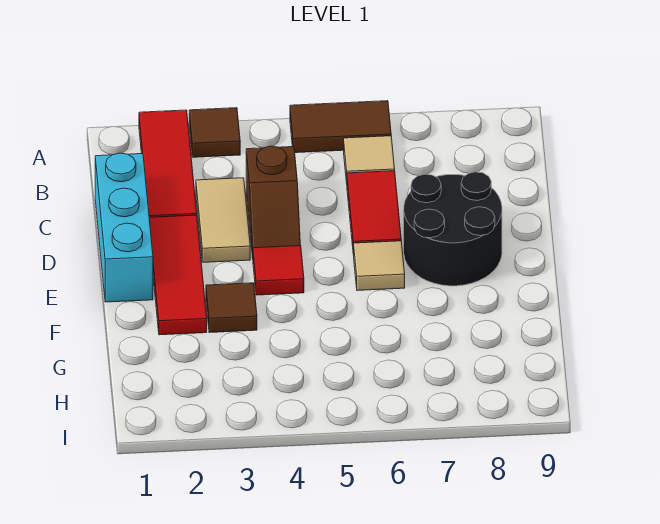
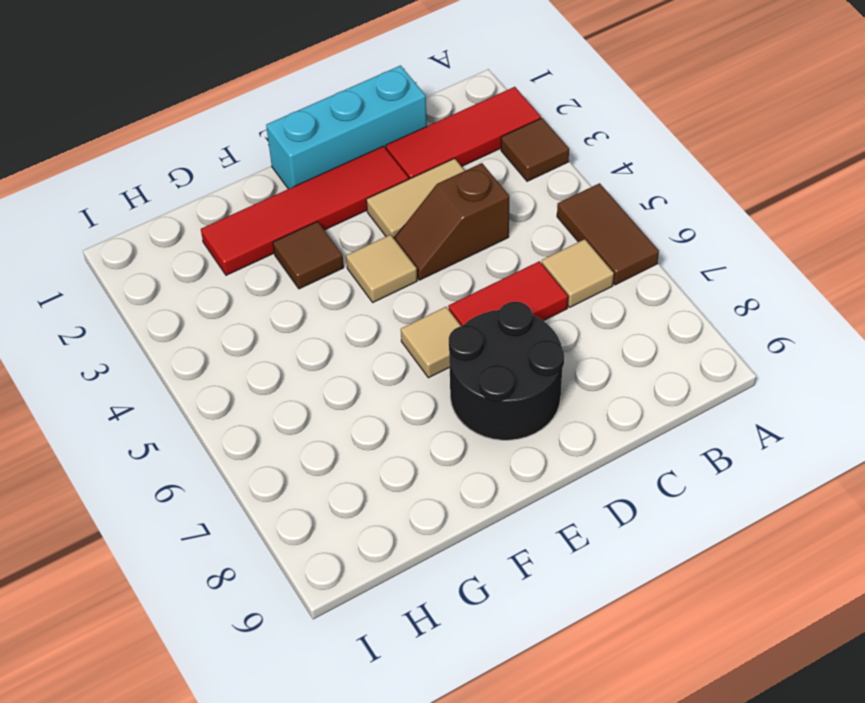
red tile D2:F2 level 1 -> red tile D2:G2 level 1
red tile E4 level 1 -> tan tile E4 level 1

